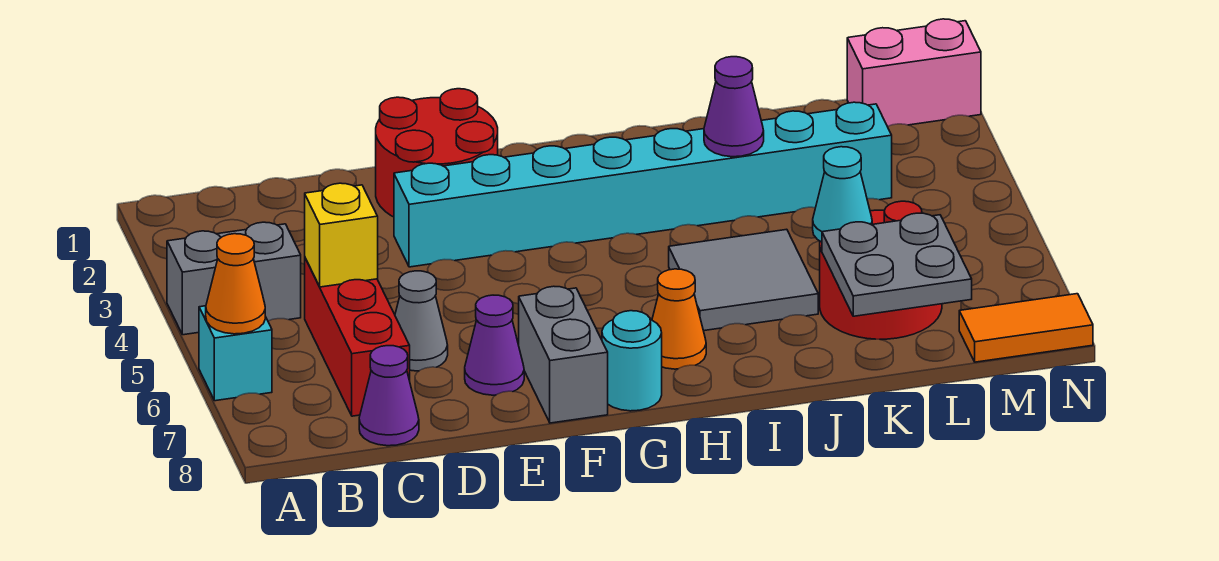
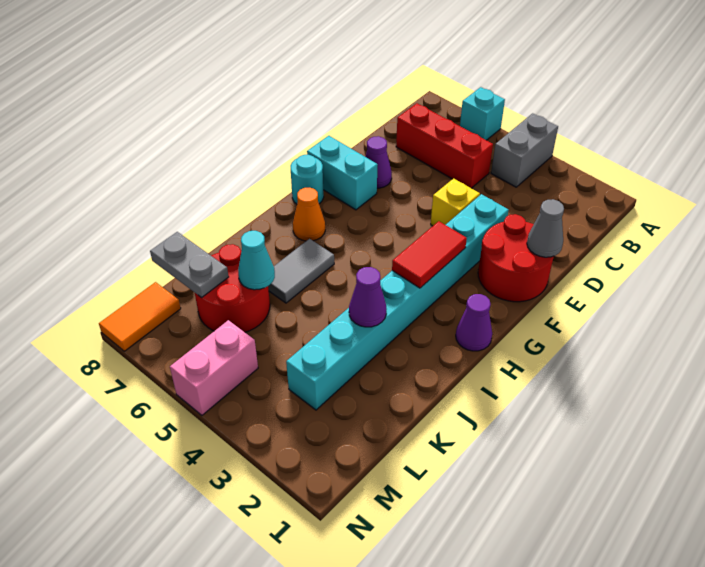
orange cone A6 level 2 -> none
yellow brick C5 level 2 -> yellow brick E4 level 1
purple cone C8 level 1 -> purple cone H1 level 1
grey cone D6 level 1 -> grey cone E1 level 2
grey brick F7:F8 level 1 -> cyan brick F7:F8 level 1
none -> red tile G3:H3 level 2
grey tile I5:J6 level 1 -> grey tile I6:J6 level 1
grey plate K7:L8 level 2 -> grey plate L7:L8 level 2
pink brick M1:N1 level 1 -> pink brick M5:N5 level 1

